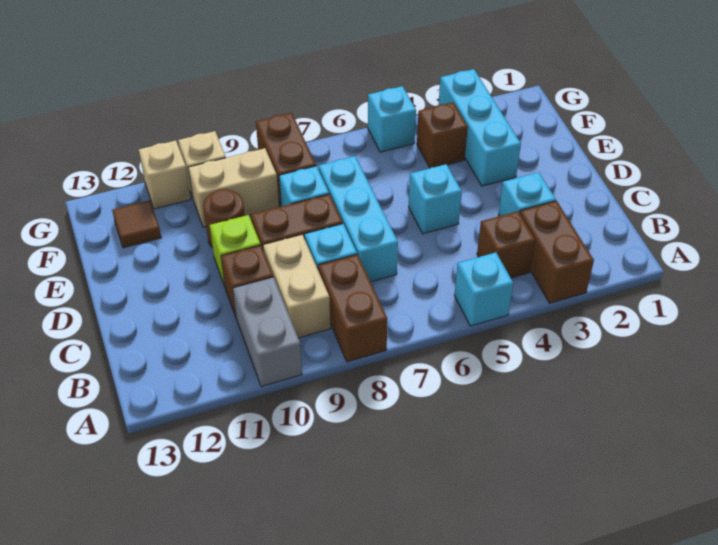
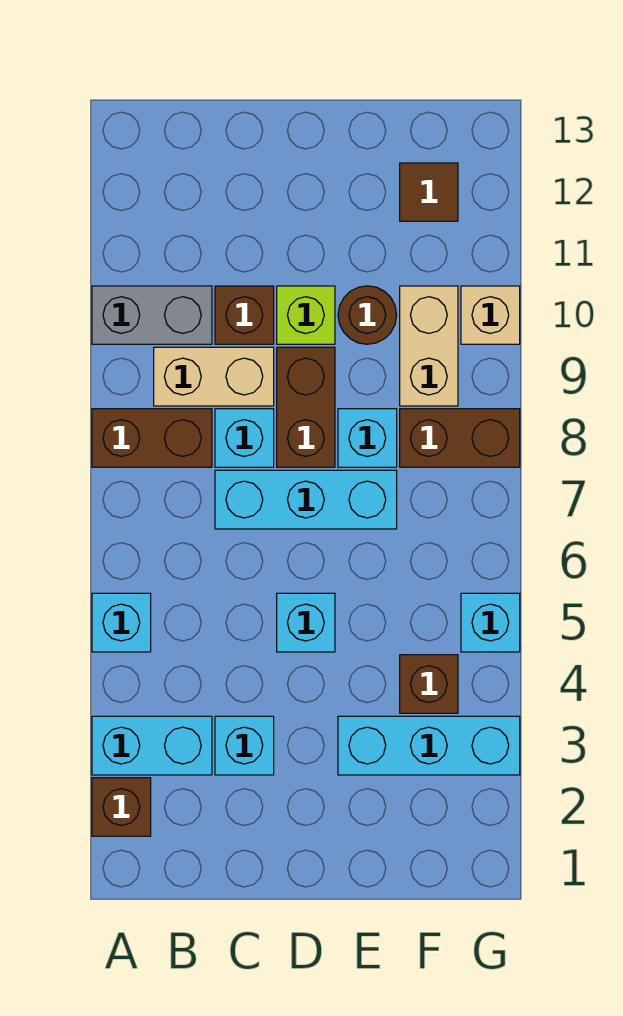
brown brick A3:B3 level 1 -> cyan brick A3:B3 level 1
brown brick B4 level 1 -> brown brick A2 level 1
tan brick G11 level 1 -> none

